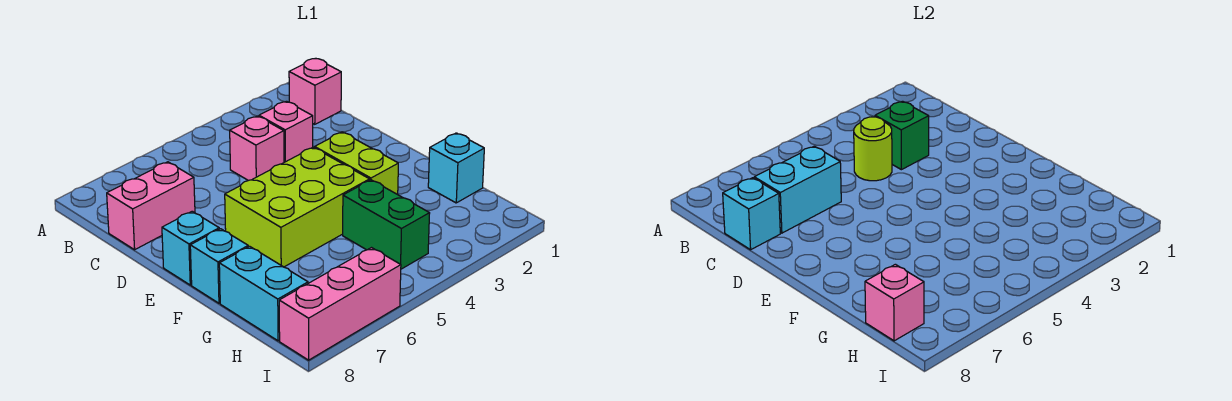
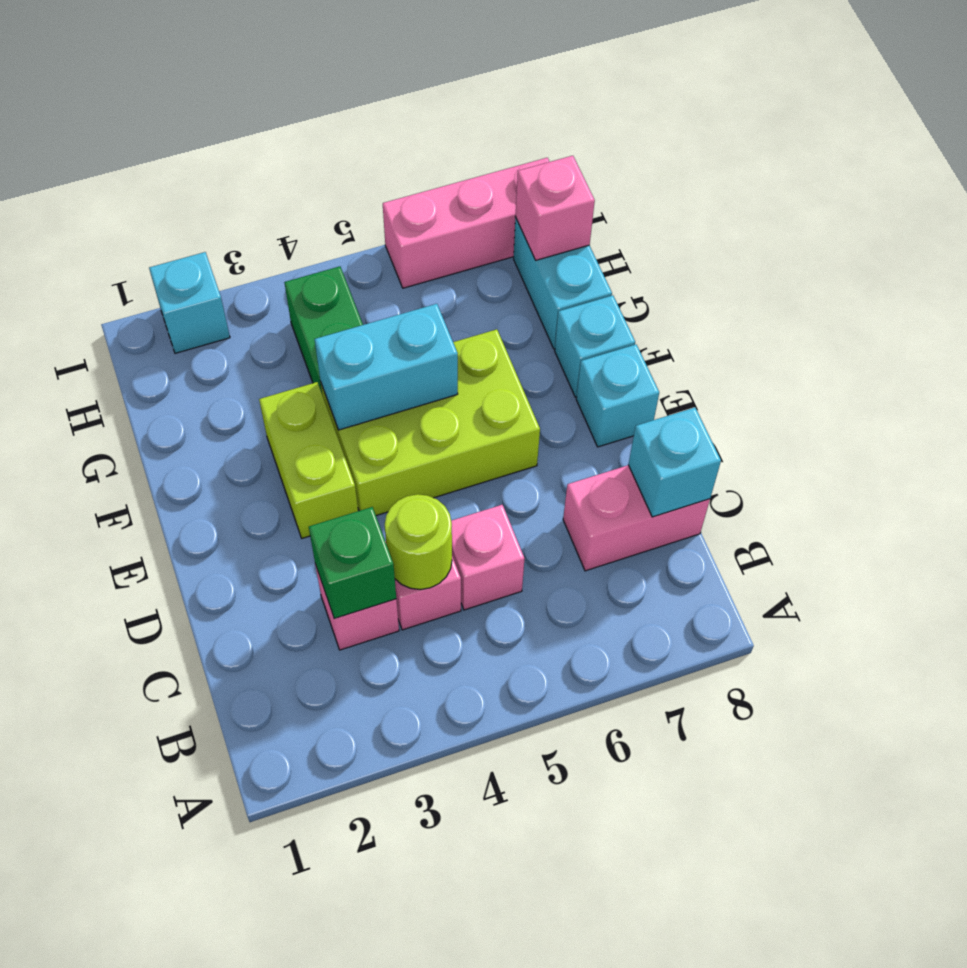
pink brick B1 level 1 -> pink brick C5 level 1
cyan brick C6:C7 level 2 -> cyan brick F4:F5 level 2
cyan brick G1 level 1 -> cyan brick I2 level 1

